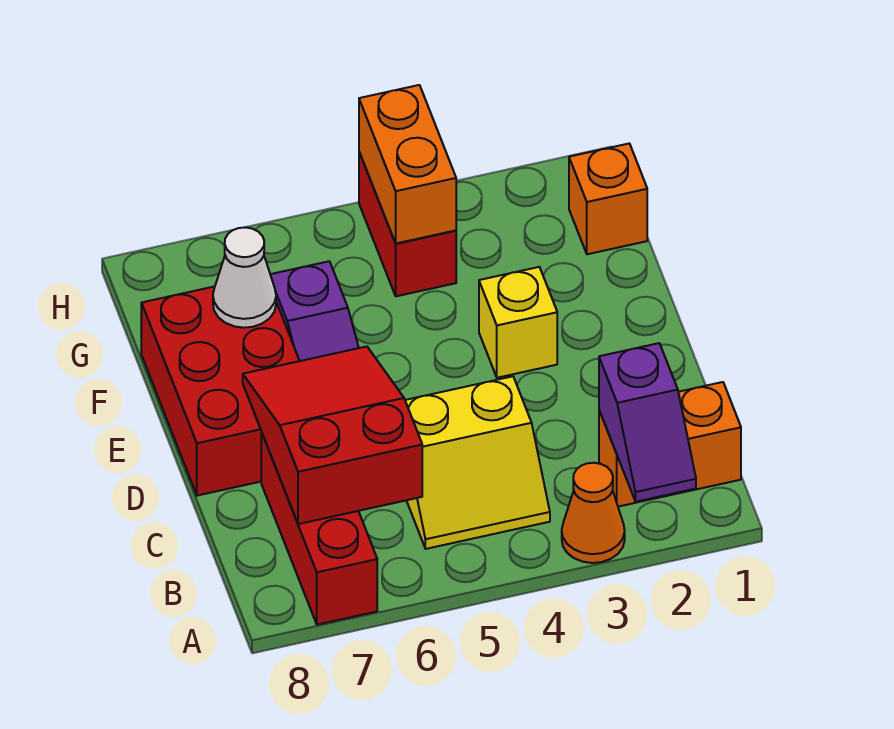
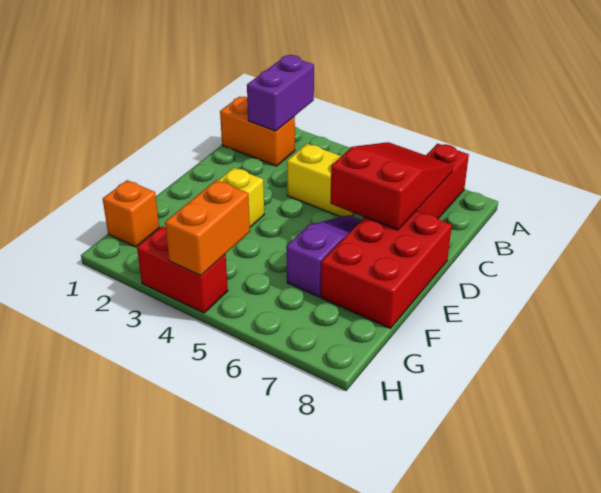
purple slope A2:B2 level 2 top B -> purple brick A2:B2 level 2
orange cone A3 level 1 -> none
red slope B6:D7 level 2 top B -> red slope B6:D7 level 2 top D
white cone F7 level 2 -> none
red brick G4:H4 level 1 -> red brick H3:H4 level 1

